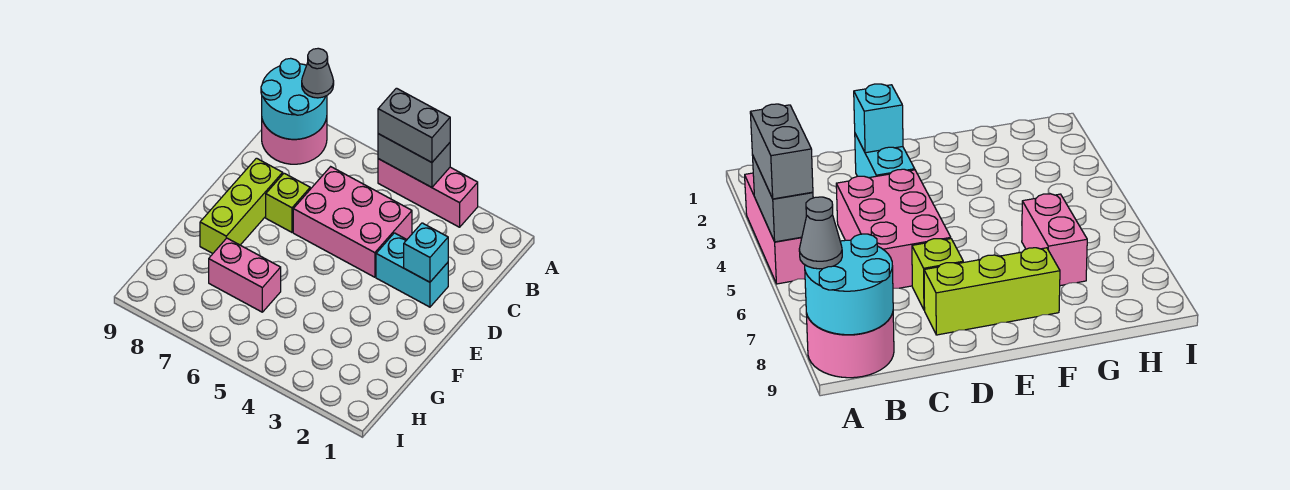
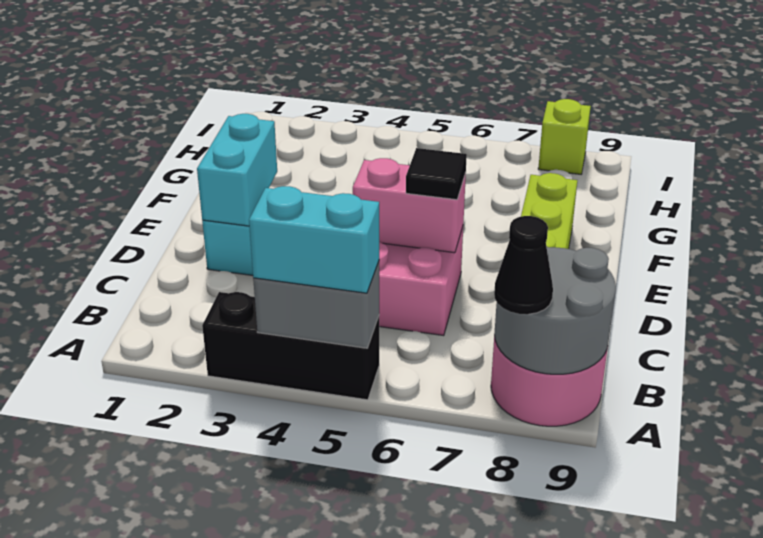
pink brick A3:A5 level 1 -> black brick A3:A5 level 1
grey brick A4:A5 level 3 -> cyan brick A4:A5 level 3
cyan round brick A8:B9 level 2 -> grey round brick A8:B9 level 2
grey cone A8 level 3 -> black cone A8 level 3
cyan brick D2 level 2 -> cyan brick D2:E2 level 2
none -> black tile D6 level 3
lime brick D7 level 1 -> lime brick I8 level 1
pink brick G6:G7 level 1 -> pink brick D5:D6 level 2

